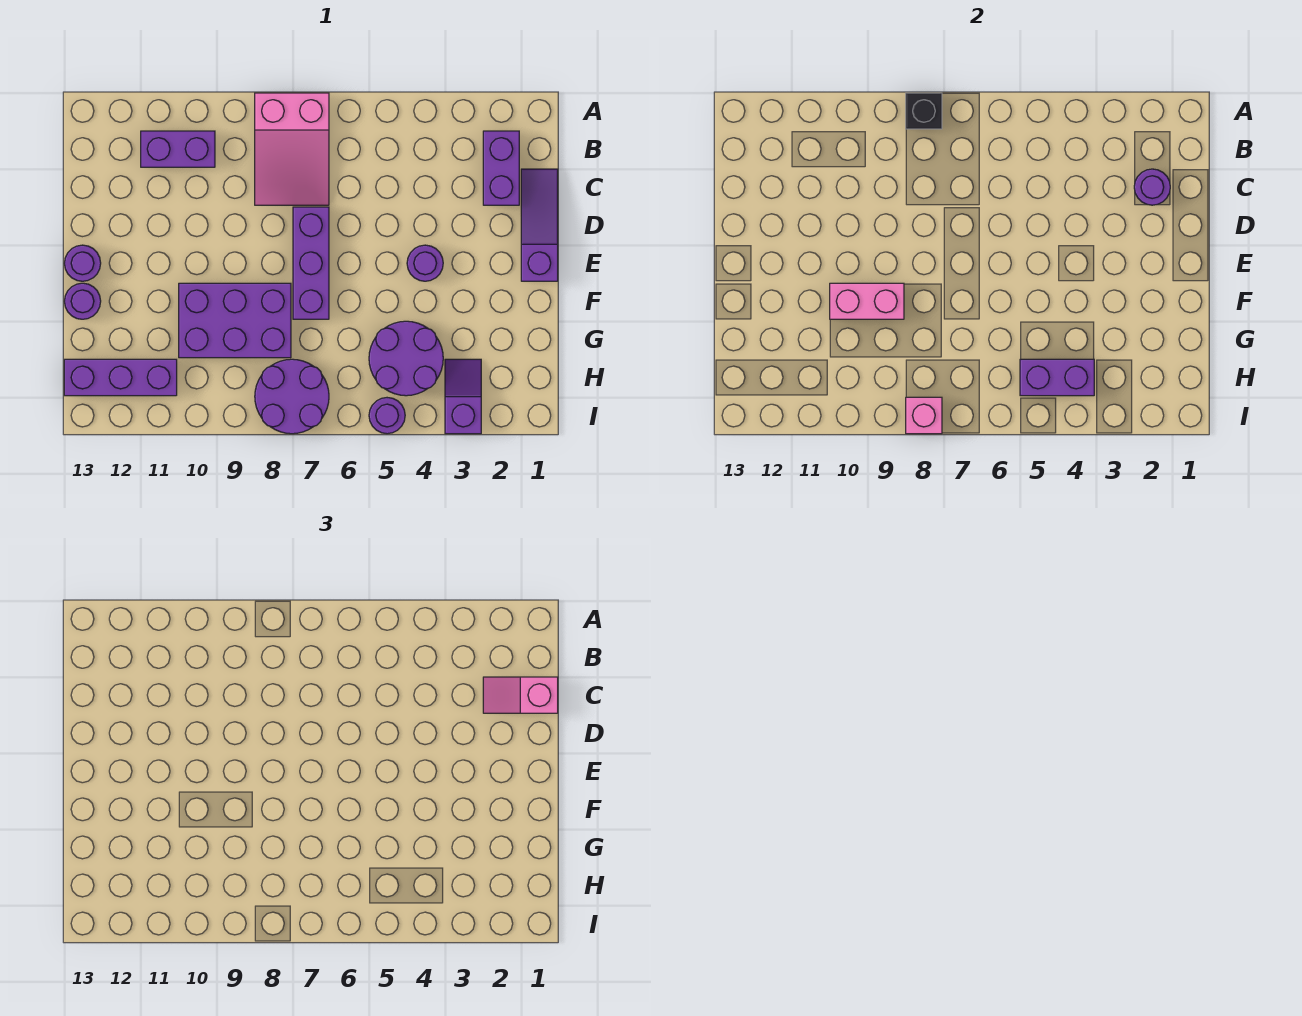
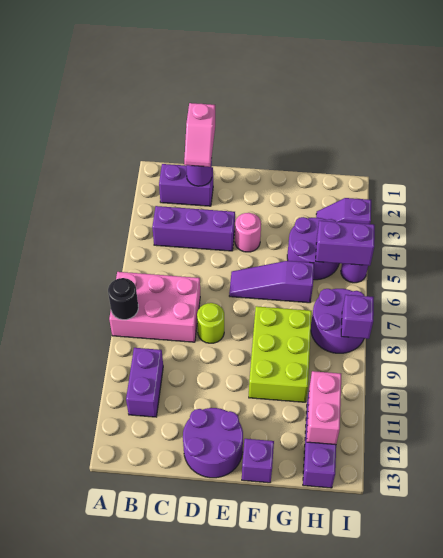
pink slope A7:C8 level 1 top A -> pink brick A7:C8 level 1
black brick A8 level 2 -> black round brick A8 level 2
purple slope C1:E1 level 1 top E -> purple slope E6:G6 level 1 top G
purple brick D7:F7 level 1 -> purple brick B4:D4 level 1
none -> lime round brick D8 level 1
purple round brick E4 level 1 -> pink round brick E4 level 1
purple round brick E13 level 1 -> purple round brick D12:E13 level 1
purple brick F8:G10 level 1 -> lime brick F8:G10 level 1
pink brick F9:F10 level 2 -> pink brick H11:H12 level 2
purple round brick F13 level 1 -> purple brick F13 level 1
purple brick H4:H5 level 2 -> purple brick H5:I5 level 2
pink brick I8 level 2 -> purple brick I8 level 2

